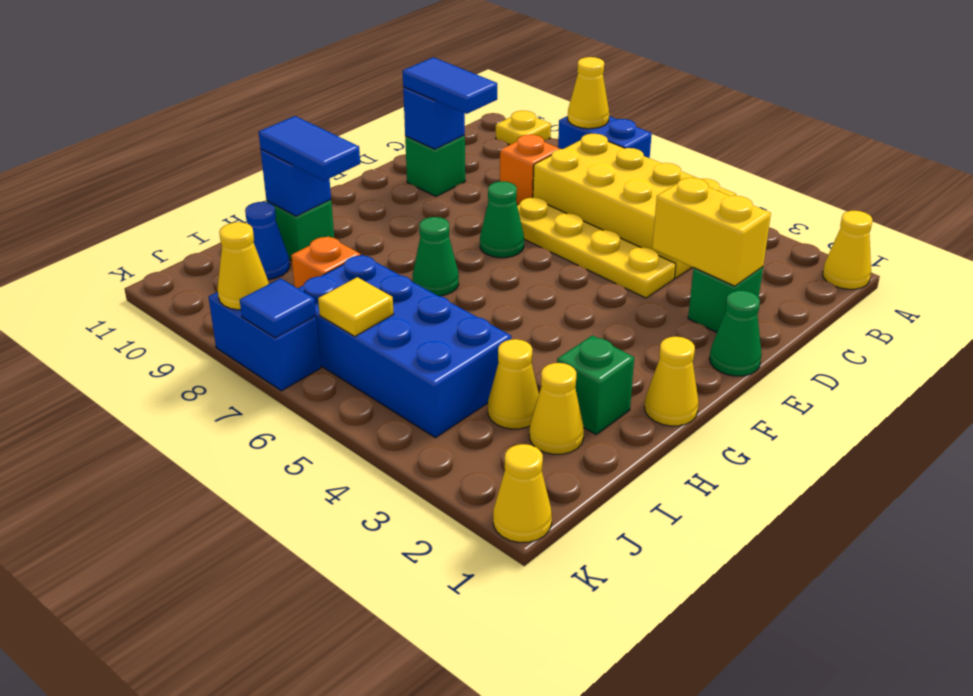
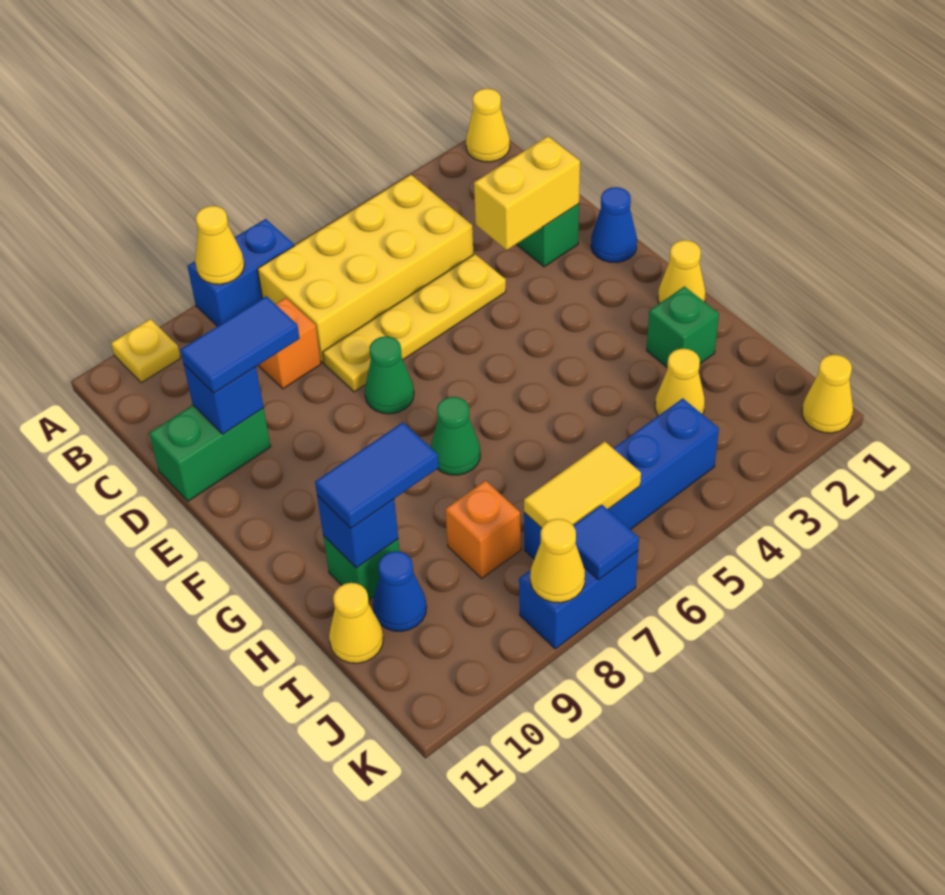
green brick D10 level 1 -> green brick D10:D11 level 1
green cone E1 level 1 -> blue cone E1 level 1
yellow cone I2 level 1 -> yellow cone I11 level 1
blue brick I4:J7 level 1 -> blue brick J4:J7 level 1
yellow tile J6 level 2 -> yellow tile J6:J7 level 2

